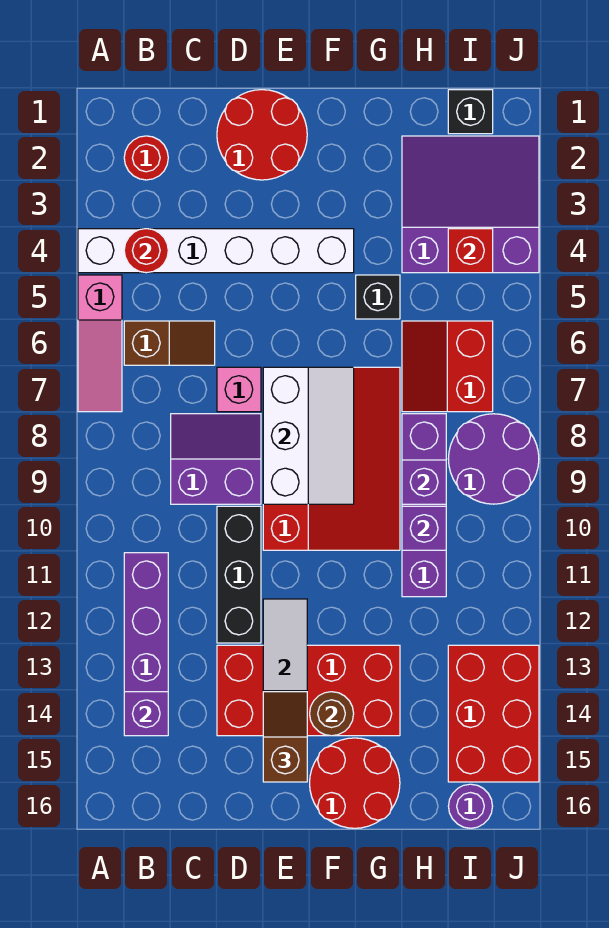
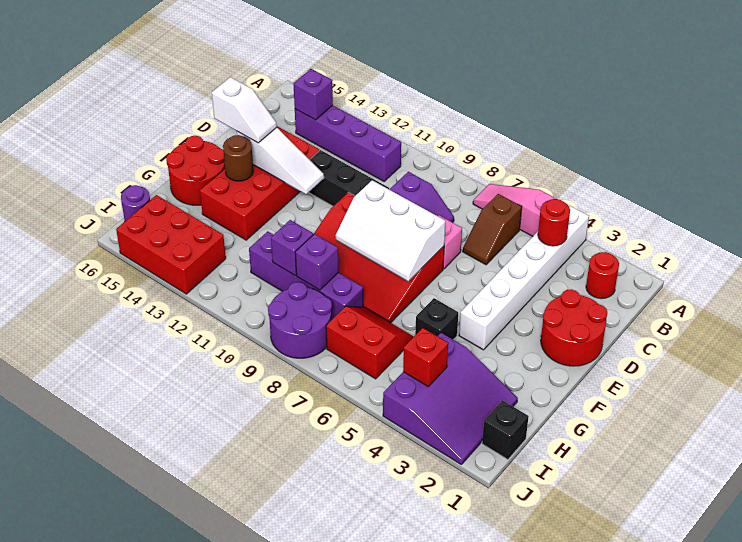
brown slope E14:E15 level 3 top 15 -> white slope E14:E15 level 3 top 15

